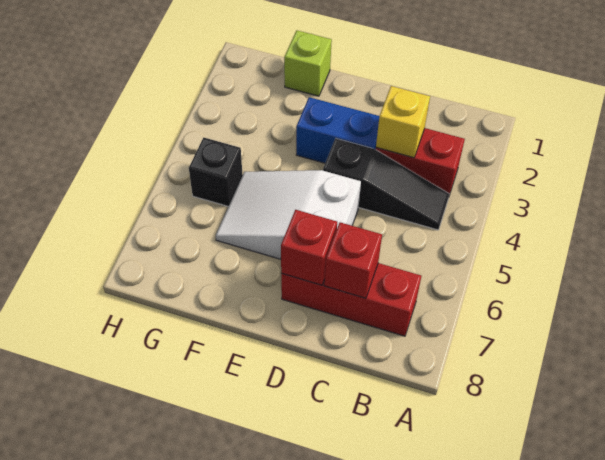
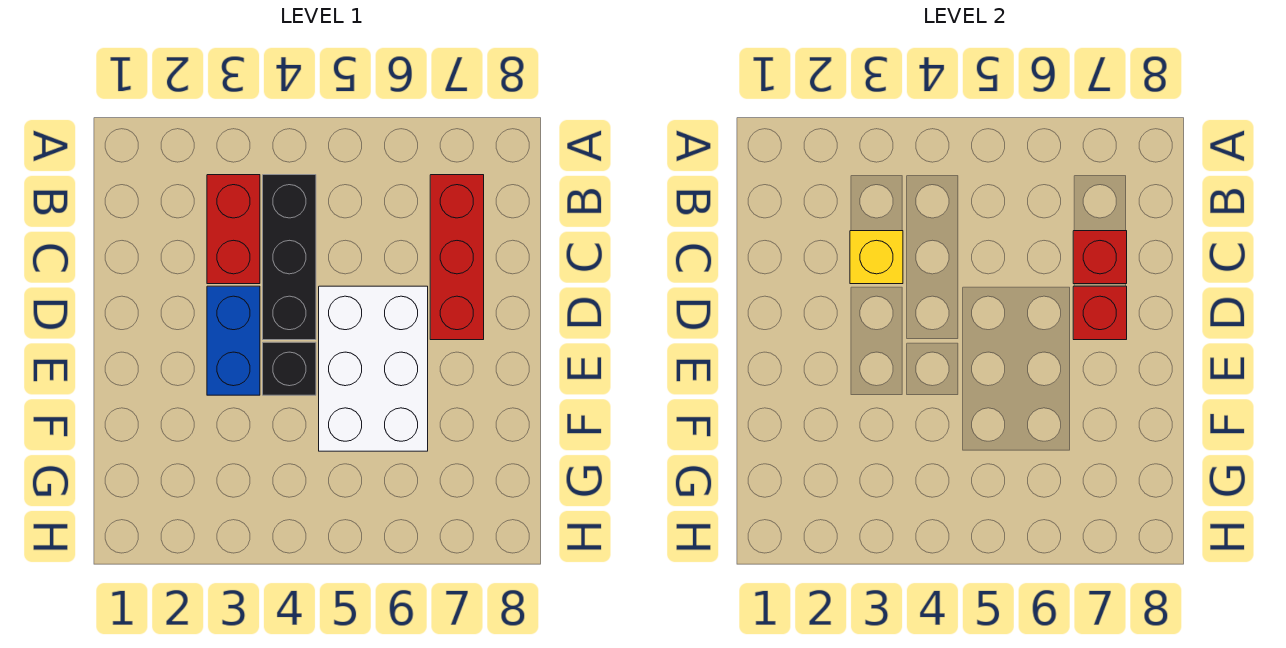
black slope B4:D4 level 1 top D -> black brick B4:D4 level 1
white slope D5:F6 level 1 top D -> white brick D5:F6 level 1
lime brick F1 level 1 -> none
black brick G5 level 1 -> black brick E4 level 1

